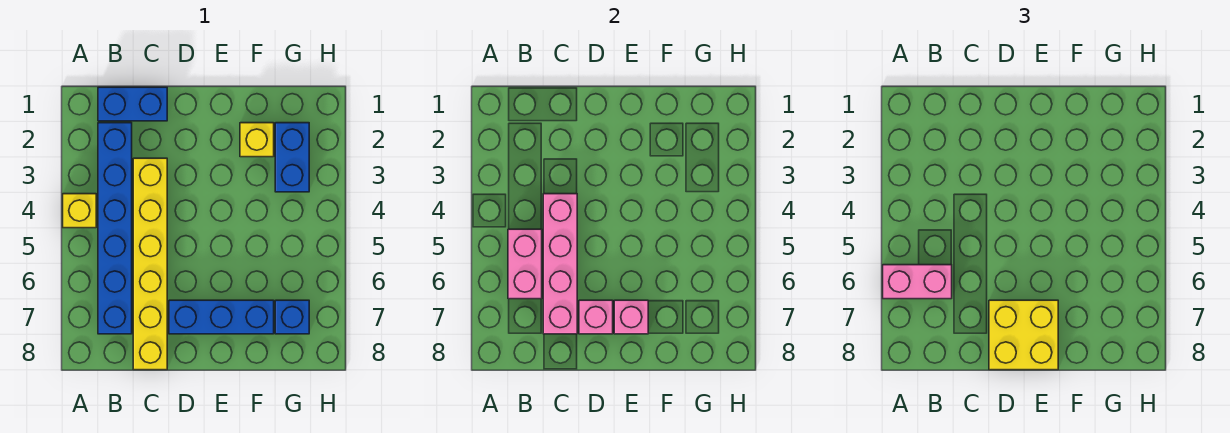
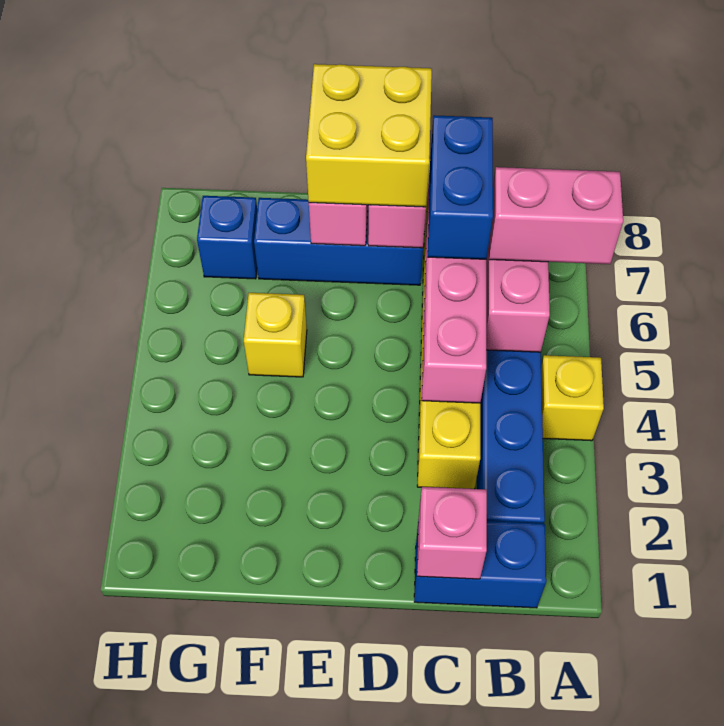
none -> pink brick C1 level 2
yellow brick F2 level 1 -> yellow brick F5 level 1
blue brick G2:G3 level 1 -> blue brick C6:C7 level 3

